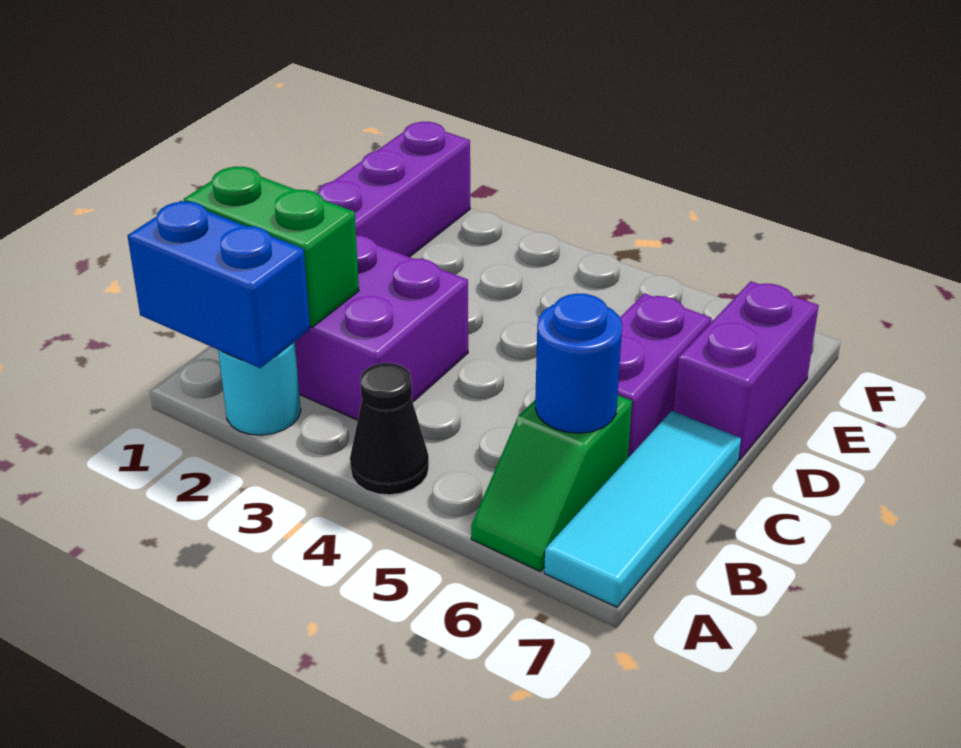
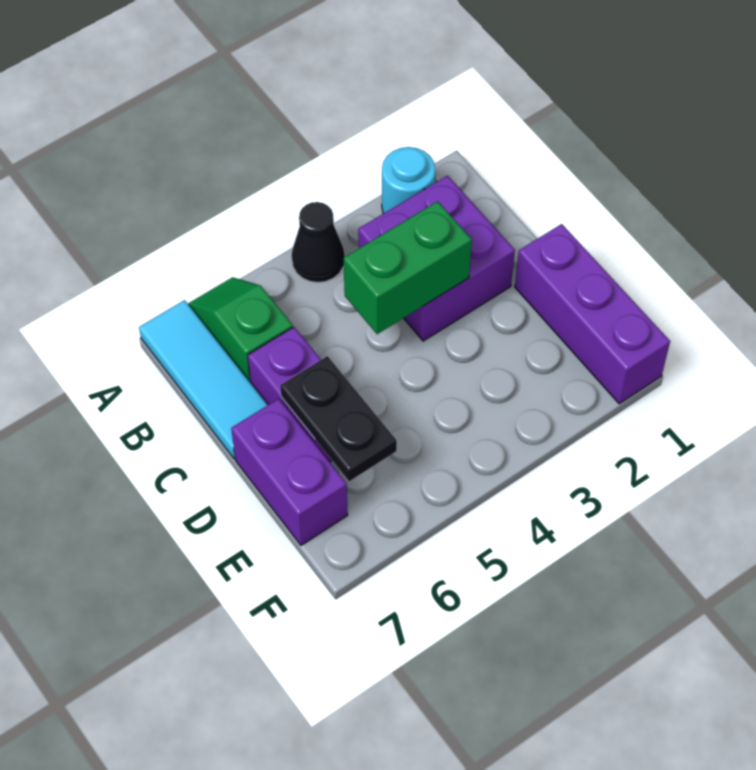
blue brick A1:A2 level 2 -> none
green brick B1:B2 level 2 -> green brick C3:C4 level 2
blue round brick B6 level 2 -> none
none -> black plate D6:E6 level 2

